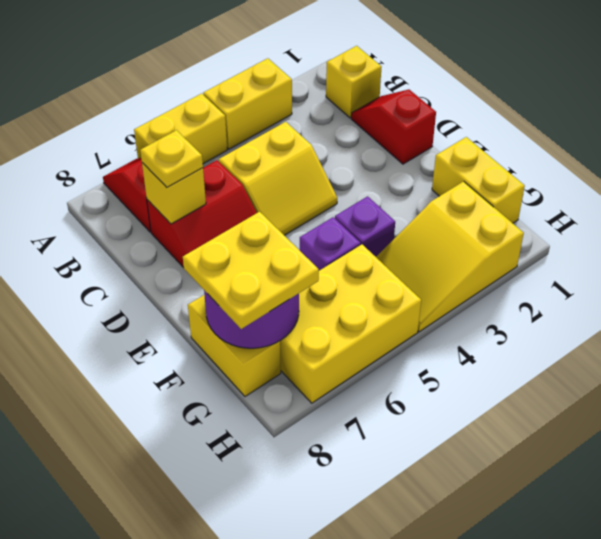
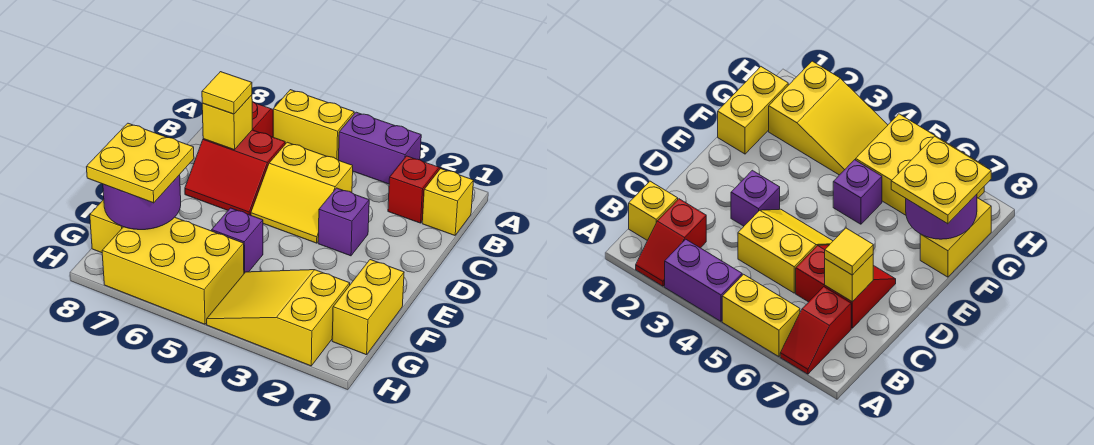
yellow brick A3:A4 level 1 -> purple brick A3:A4 level 1
red slope C1:D1 level 1 top D -> red slope A2:B2 level 1 top B
yellow plate C7 level 3 -> yellow tile C7 level 3
purple brick F4 level 1 -> purple brick D3 level 1

